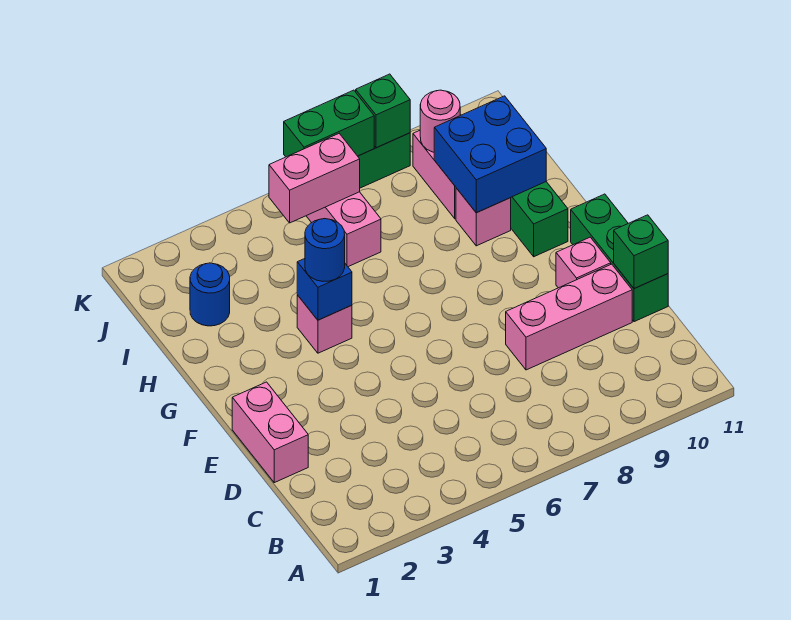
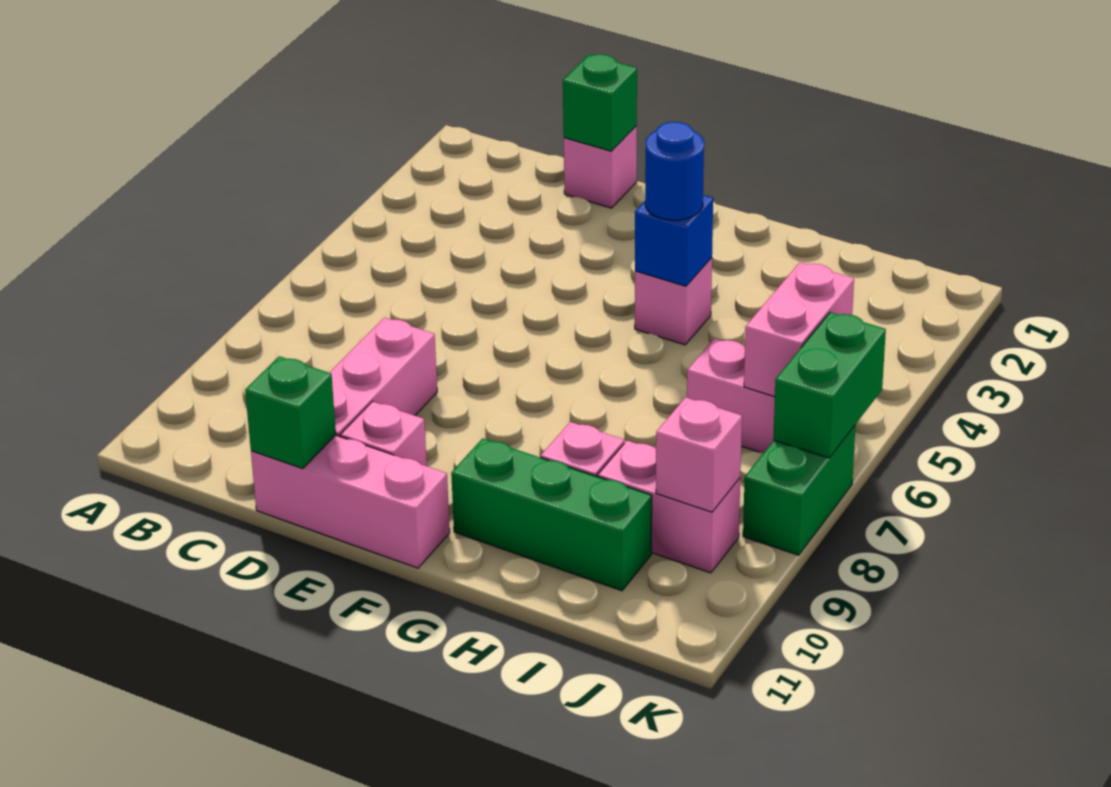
pink brick D1:E1 level 1 -> pink brick D1 level 1
green brick D11:F11 level 1 -> pink brick D11:F11 level 1
blue brick H9:I10 level 2 -> none
blue round brick I2 level 1 -> none
pink round brick J9 level 2 -> pink brick J9 level 2
green brick K8 level 2 -> green brick D1 level 2

